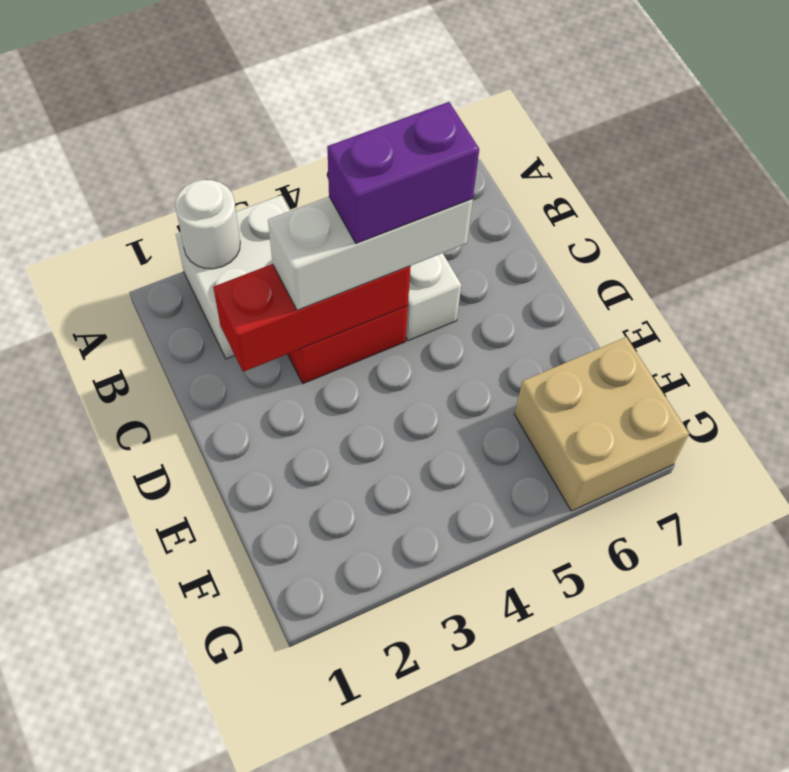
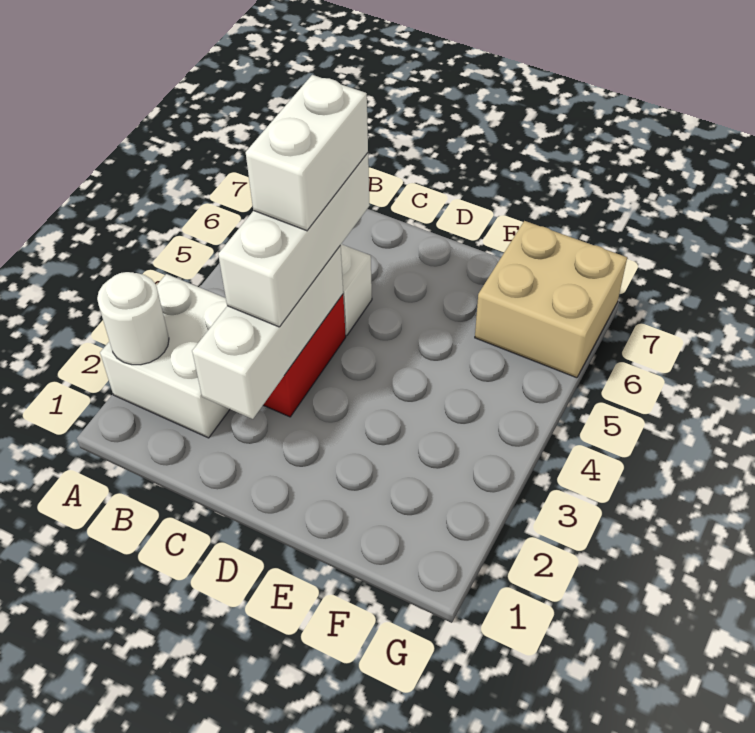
red brick C2:C4 level 2 -> white brick C2:C4 level 2
purple brick C4:C5 level 4 -> white brick C4:C5 level 4

